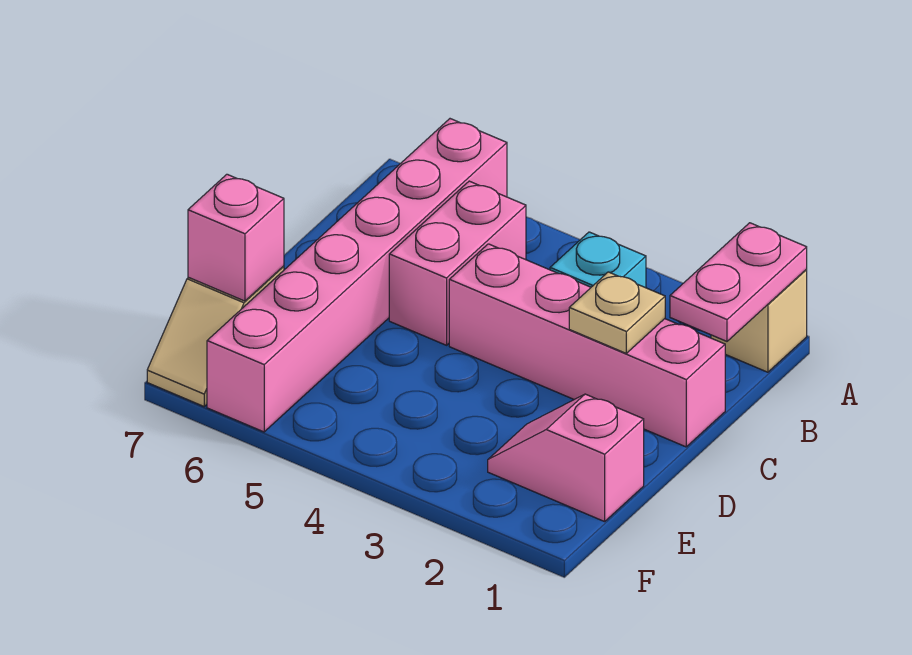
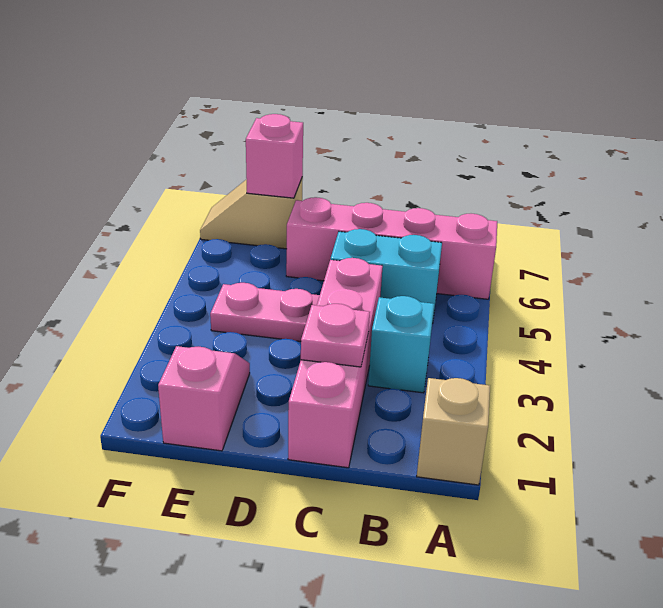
pink plate A1:B1 level 2 -> pink plate D4:E4 level 1
pink brick A6:F6 level 1 -> pink brick A6:D6 level 1
pink brick B5:C5 level 1 -> cyan brick B5:C5 level 1
tan plate C2 level 2 -> pink plate C2 level 2

